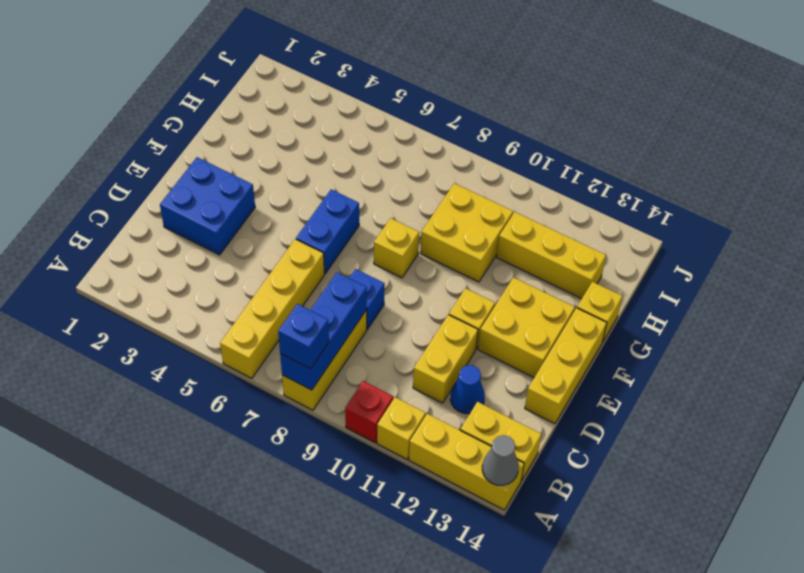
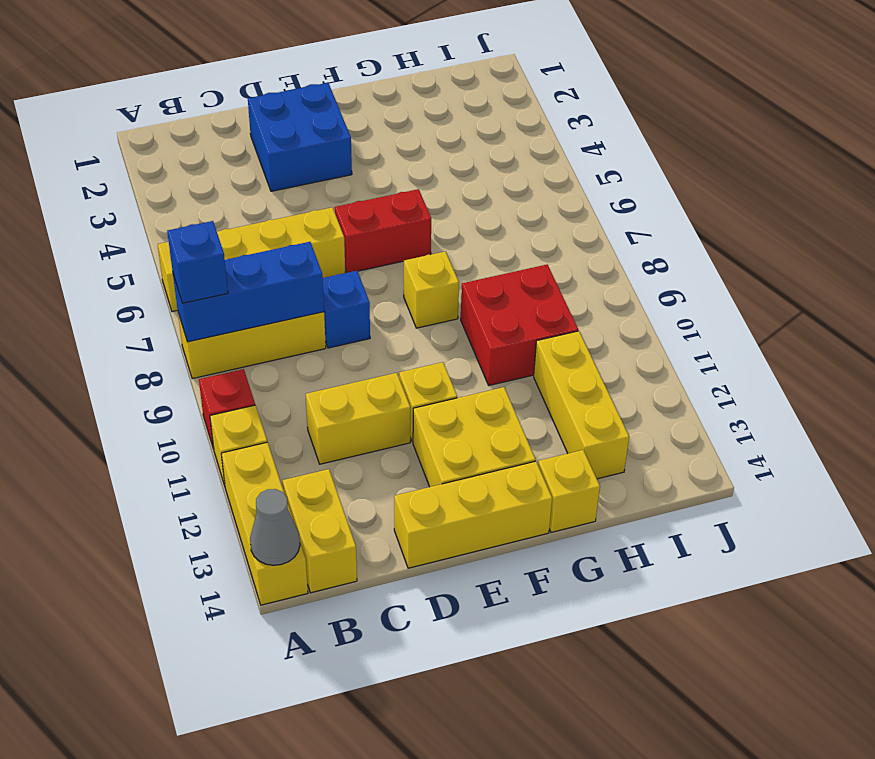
blue cone C12 level 1 -> none
blue brick E6:F6 level 1 -> red brick E6:F6 level 1
yellow brick G9:H10 level 1 -> red brick G9:H10 level 1

